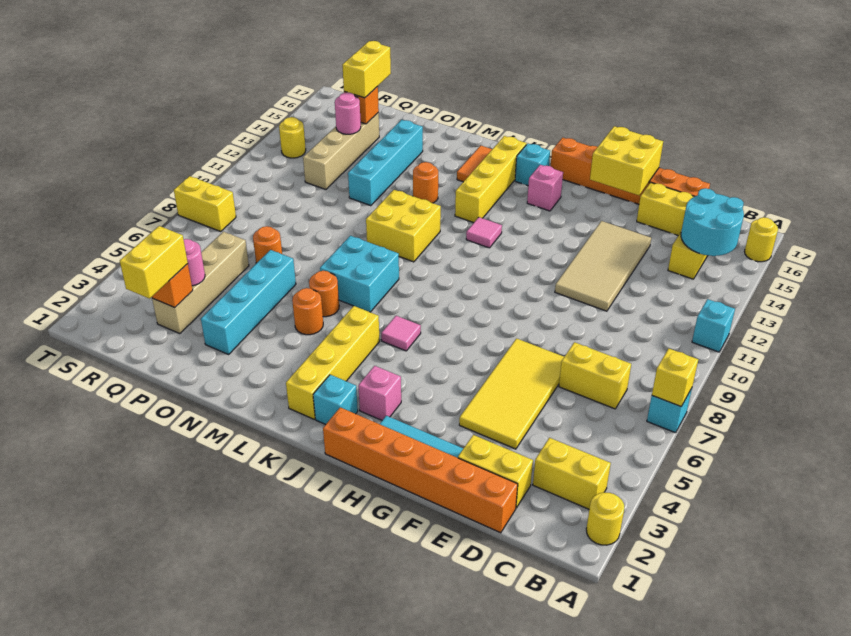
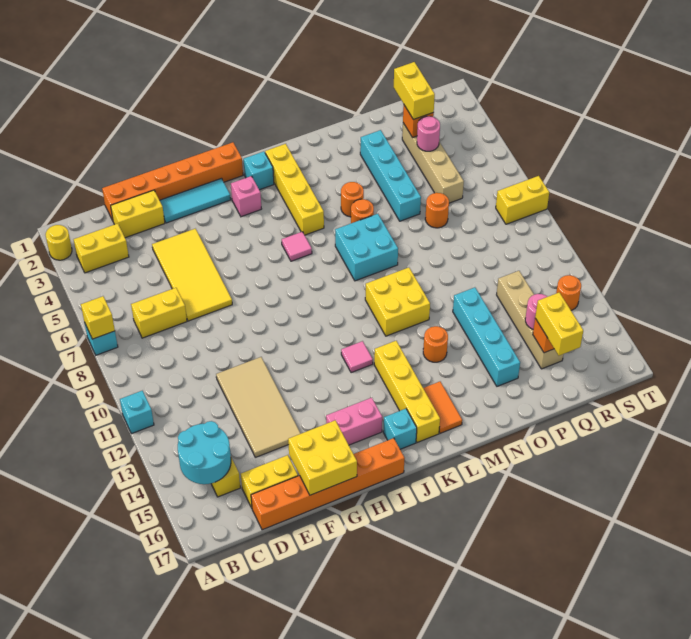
yellow round brick A16 level 1 -> none
pink brick I15 level 1 -> pink brick H15:I15 level 1
yellow round brick S13 level 1 -> orange round brick S13 level 1

